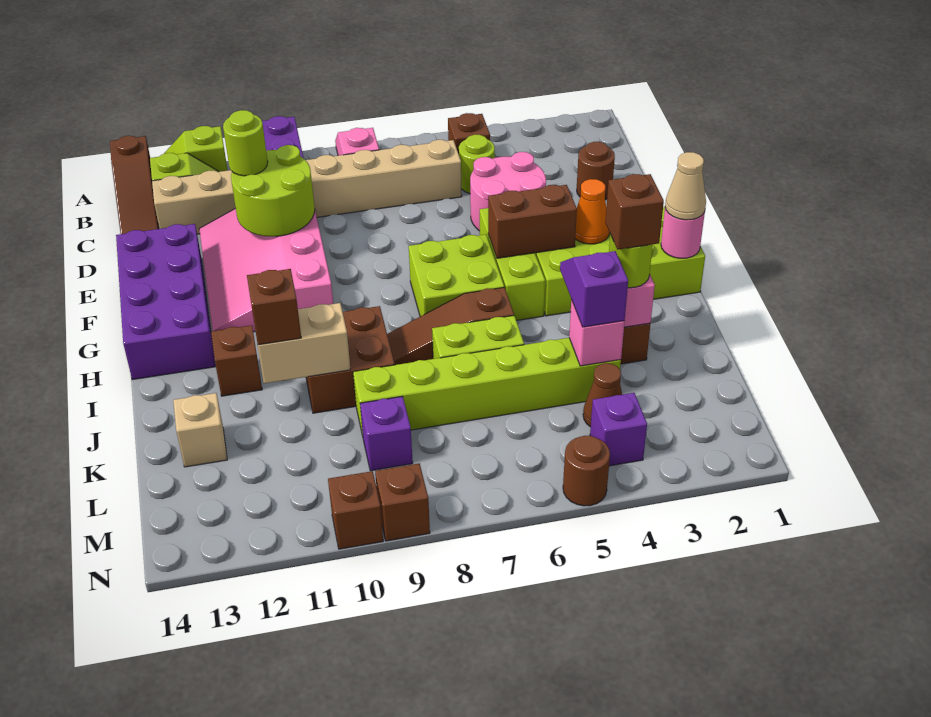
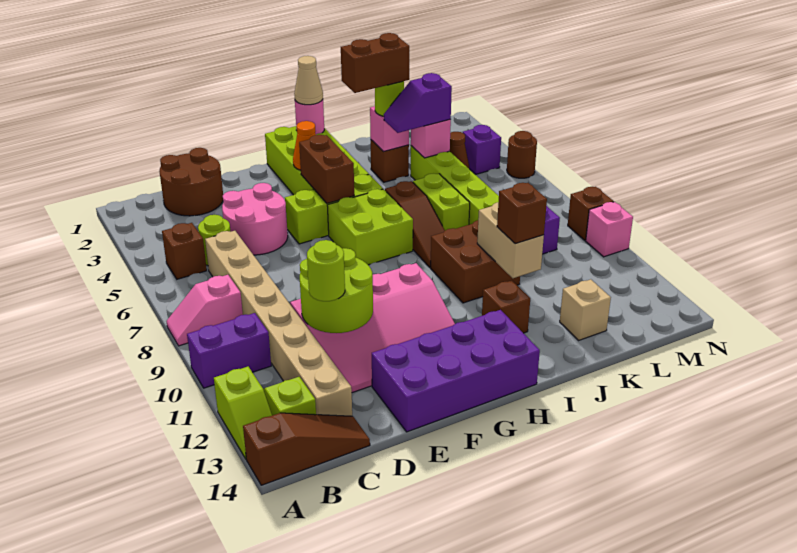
brown round brick D2 level 1 -> brown round brick C1:D2 level 1
brown brick J3 level 4 -> brown brick I3:J3 level 4
brown brick N10 level 1 -> pink brick N10 level 1

